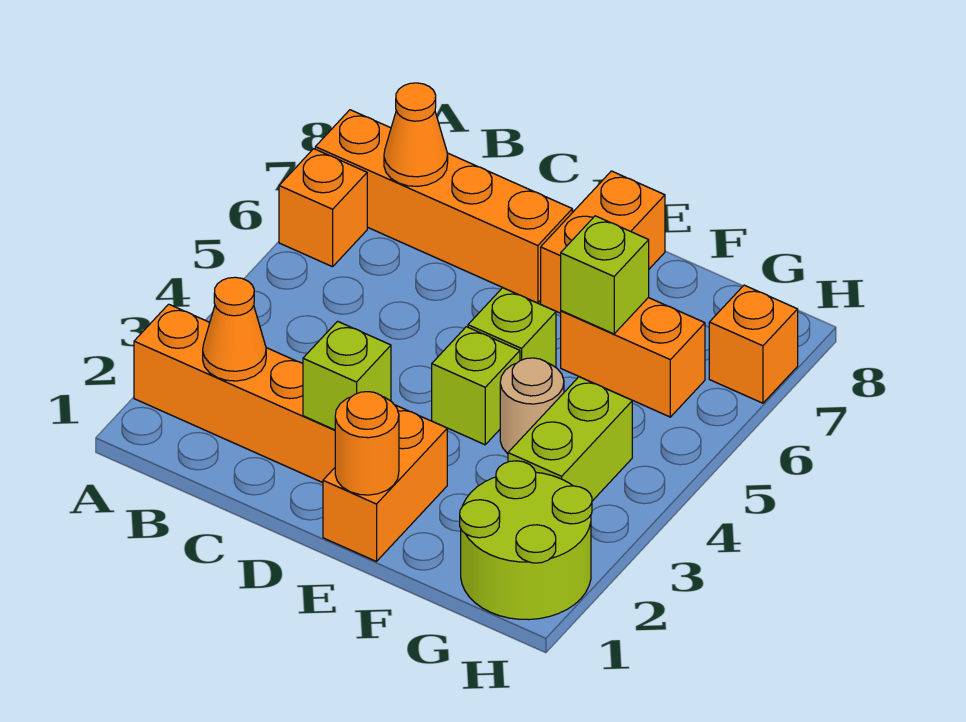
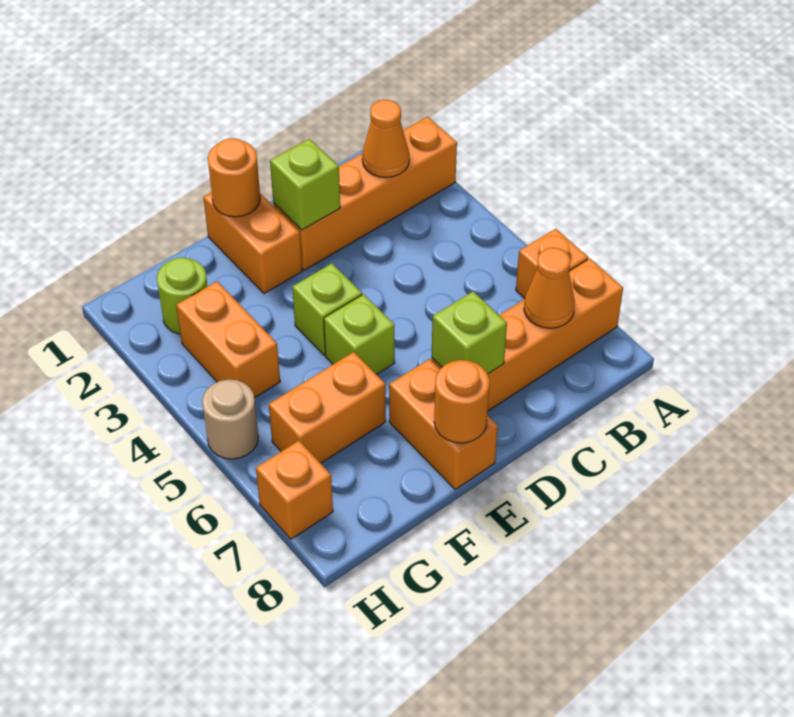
none -> orange round brick E8 level 2
tan round brick F4 level 1 -> tan round brick H5 level 1
lime brick F6 level 2 -> lime brick D7 level 2
lime round brick G1:H2 level 1 -> lime round brick G2 level 1
lime brick G3:G4 level 1 -> orange brick G3:G4 level 1

